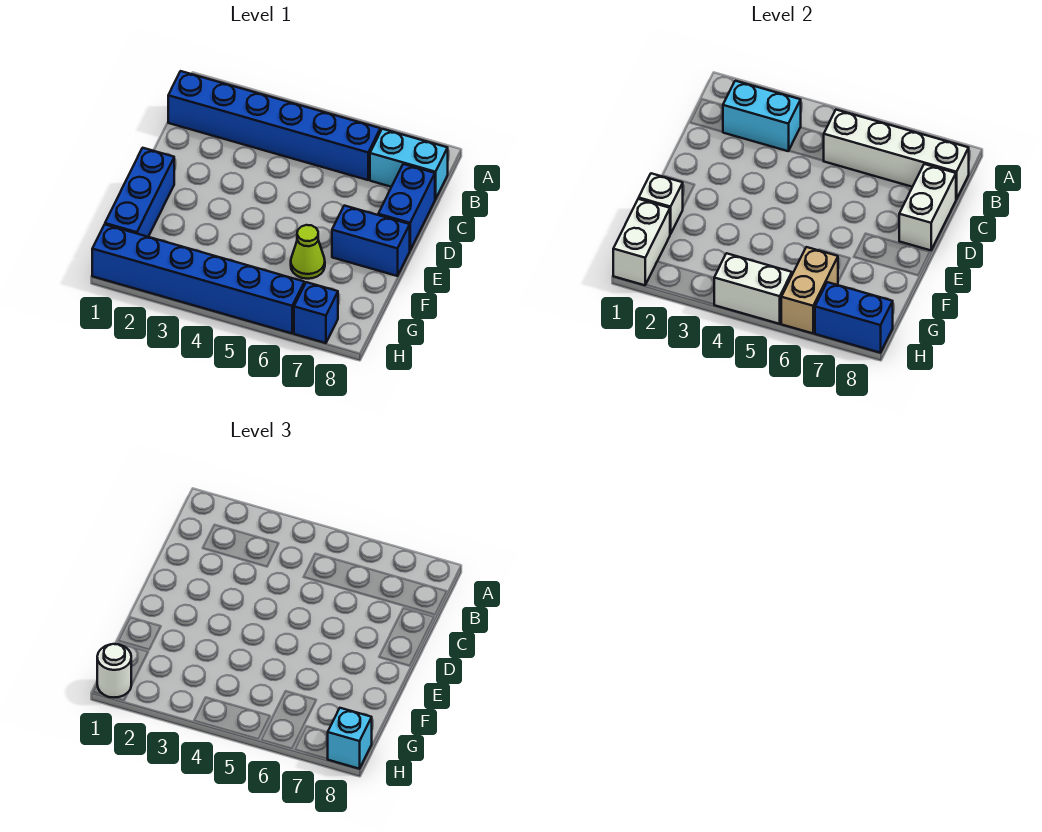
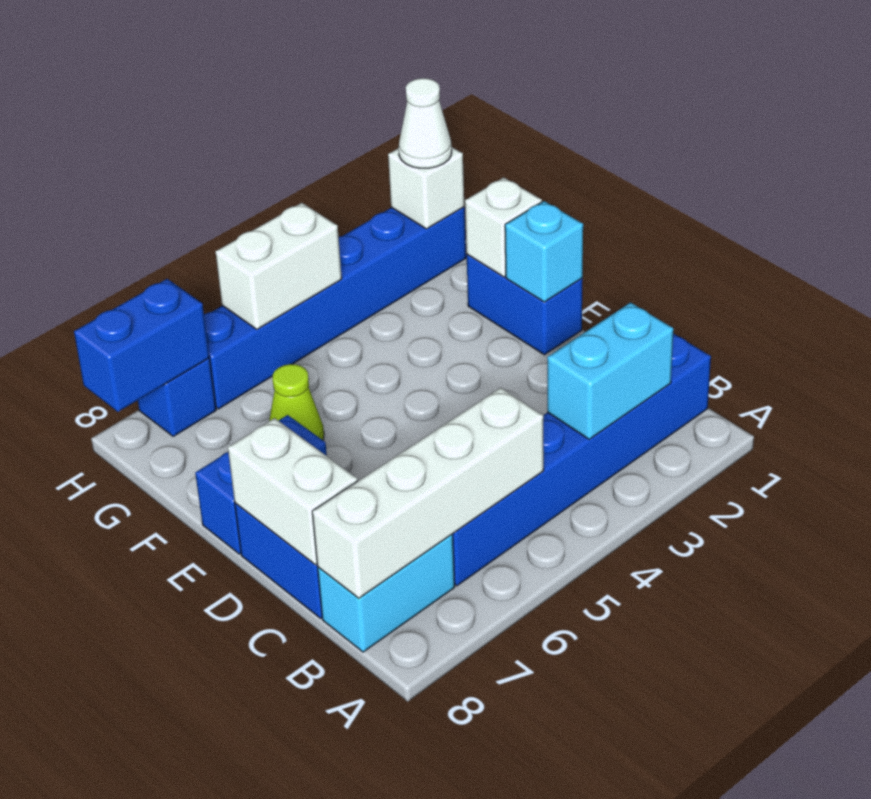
blue brick E1:G1 level 1 -> blue brick E1:F1 level 1
white brick G1:H1 level 2 -> white brick H1 level 2
tan brick G6:H6 level 2 -> none
white round brick H1 level 3 -> white cone H1 level 3
cyan brick H8 level 3 -> cyan brick E1 level 2

